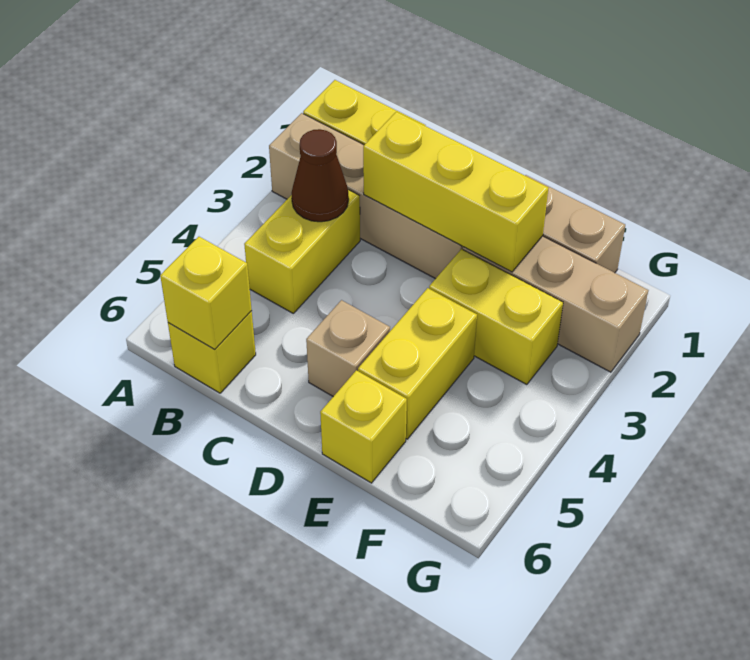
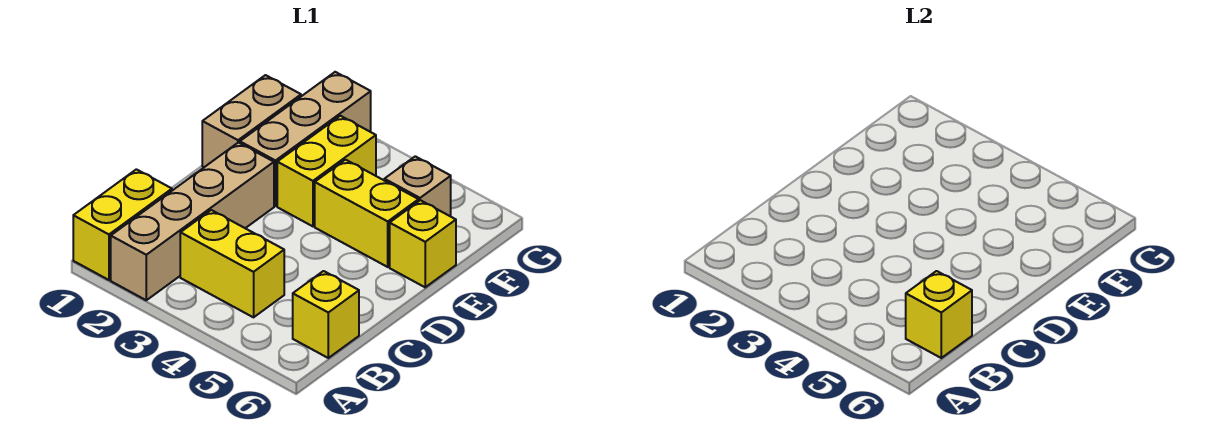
brown cone B3 level 2 -> none
yellow brick C2:E2 level 2 -> none
tan brick D5 level 1 -> tan brick F5 level 1

